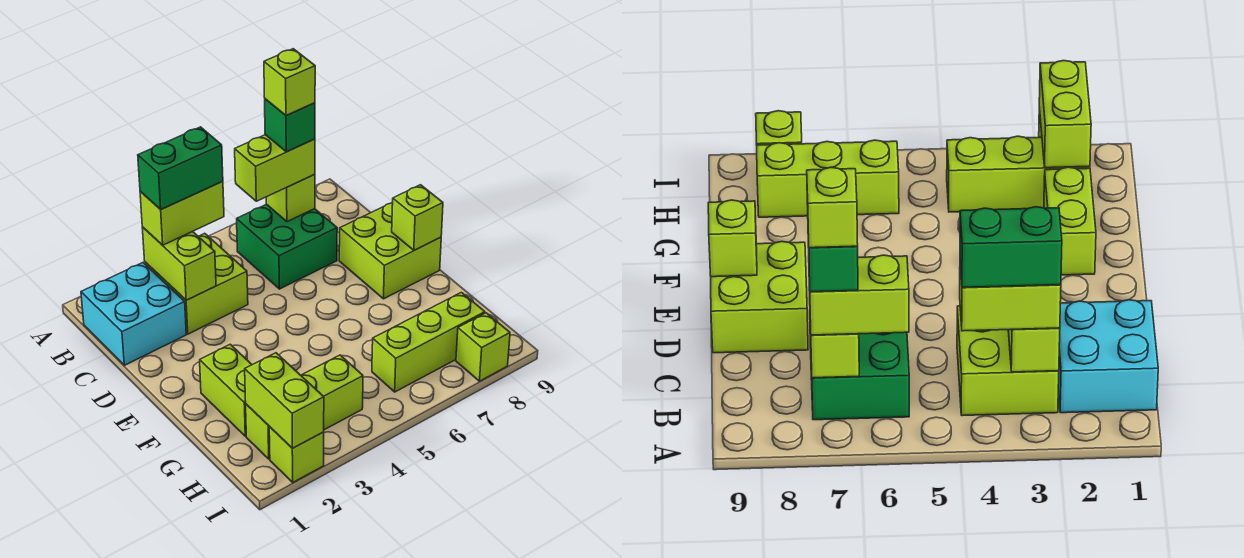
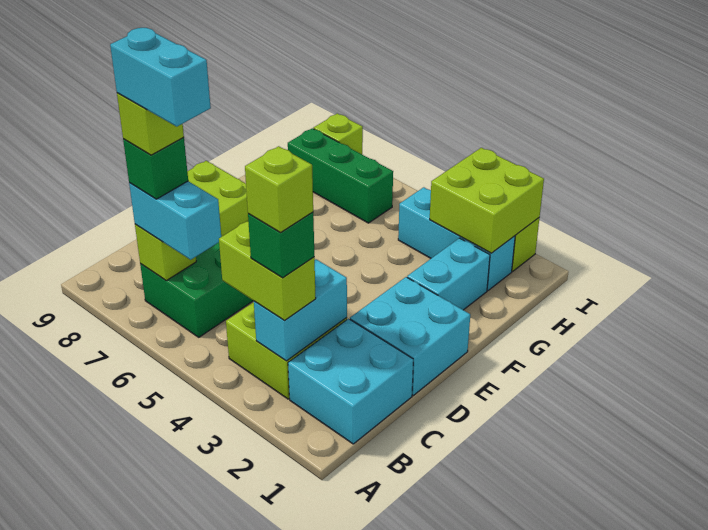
lime brick B3:C3 level 2 -> cyan brick B3:C3 level 2
green brick B3:B4 level 4 -> green brick B3 level 4
lime brick B6:B7 level 3 -> cyan brick B6:B7 level 3
none -> cyan brick B6:B7 level 6
none -> cyan brick D1:E2 level 1
lime brick E9 level 2 -> lime brick B3 level 5
lime brick F2:G2 level 1 -> cyan brick F2:G2 level 1
lime brick H2:H4 level 1 -> cyan brick H2:H4 level 1
lime brick H2:I2 level 2 -> lime brick H2:I3 level 2
lime brick H6:H8 level 1 -> green brick H6:H8 level 1

